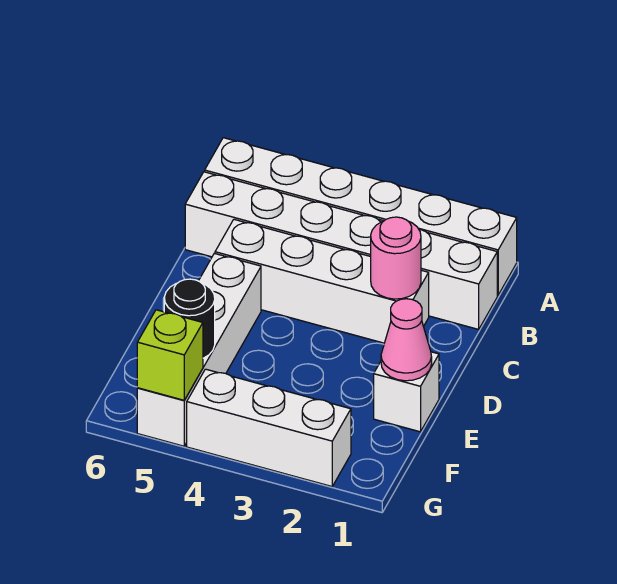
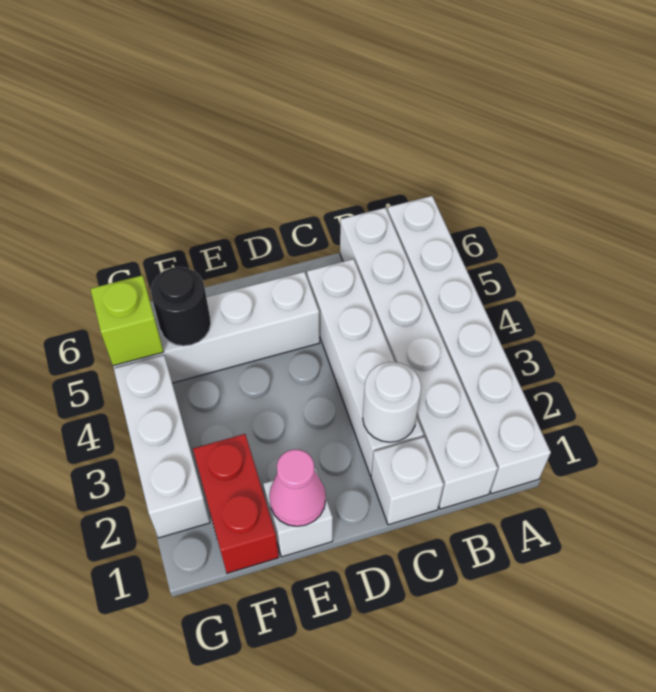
none -> white brick C1 level 1
pink round brick C2 level 2 -> white round brick C2 level 2
none -> red brick F1:F2 level 1

